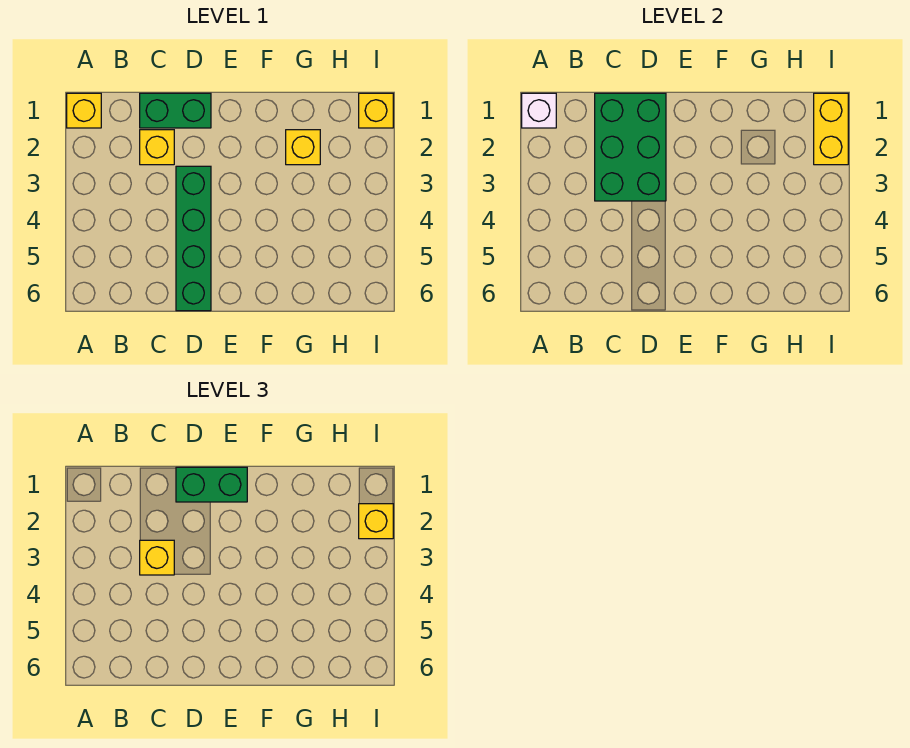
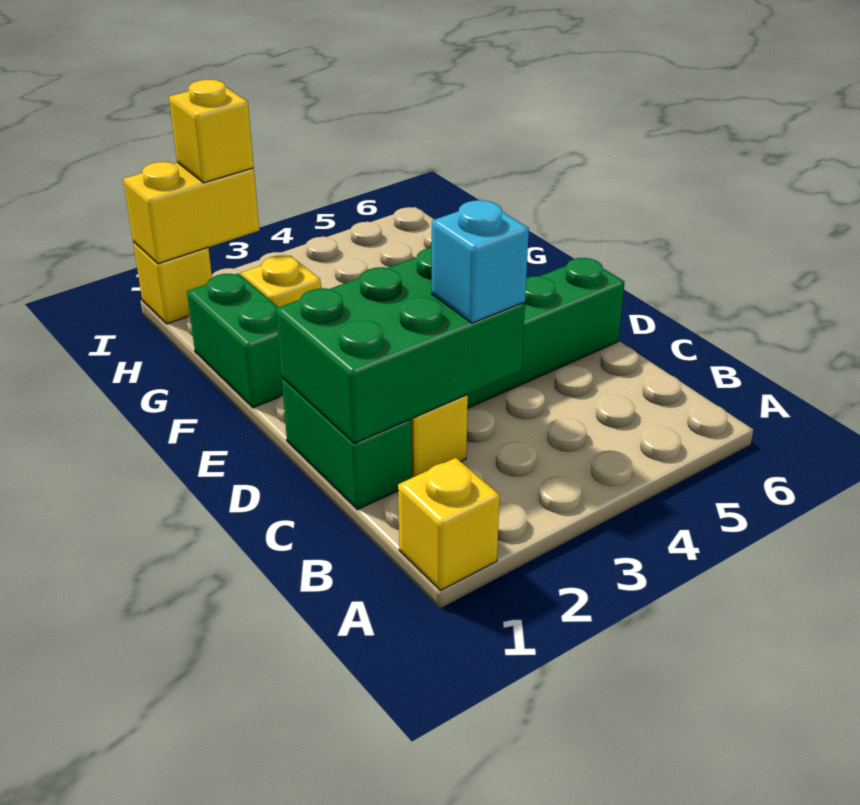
white brick A1 level 2 -> none
yellow brick C3 level 3 -> cyan brick C3 level 3
green brick D1:E1 level 3 -> green brick F1:G1 level 1

